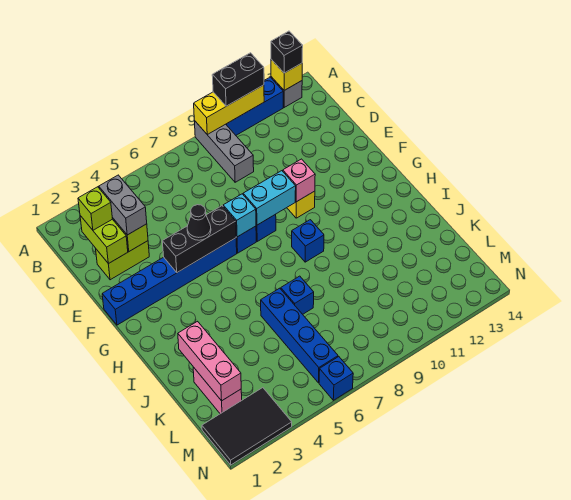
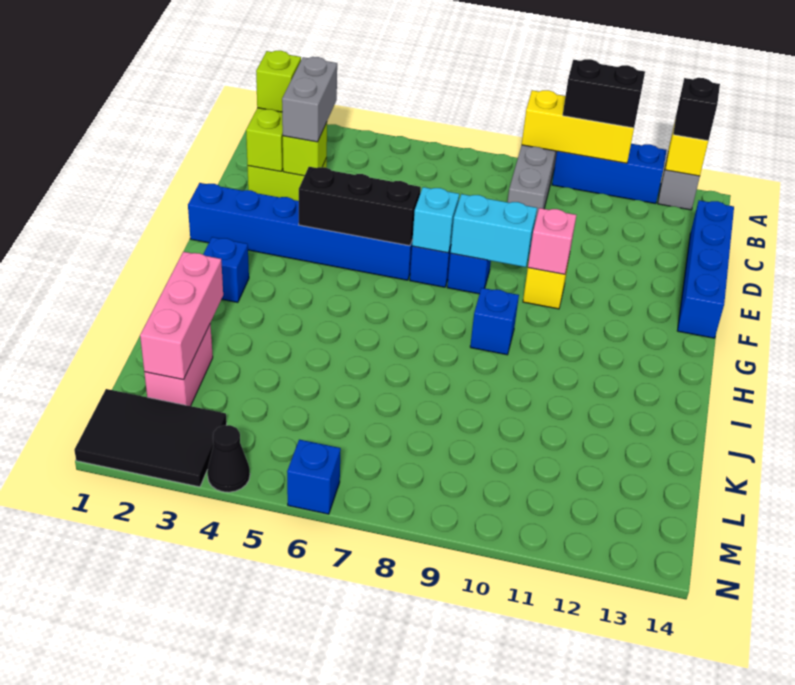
black cone F5 level 3 -> black cone N4 level 1
blue brick J6:M6 level 1 -> blue brick C14:F14 level 1
blue brick J7 level 1 -> blue brick H2 level 1

